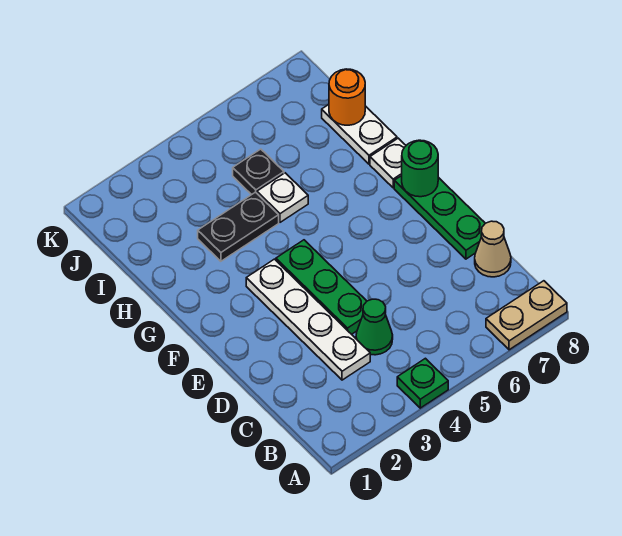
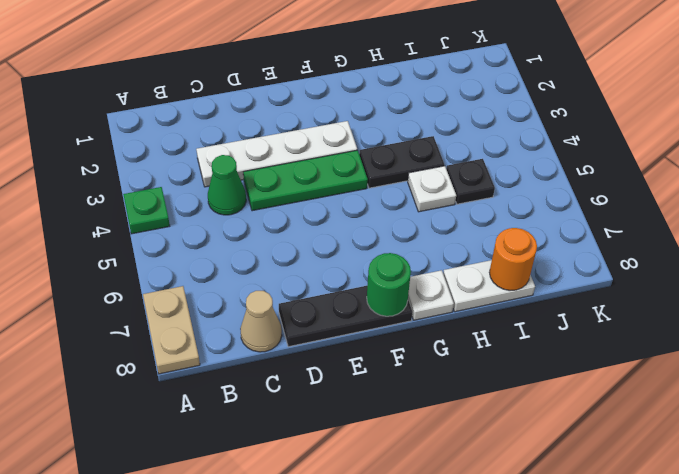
green plate D8:F8 level 1 -> black plate D8:F8 level 1
black plate H3:H4 level 1 -> black plate G4:H4 level 1

